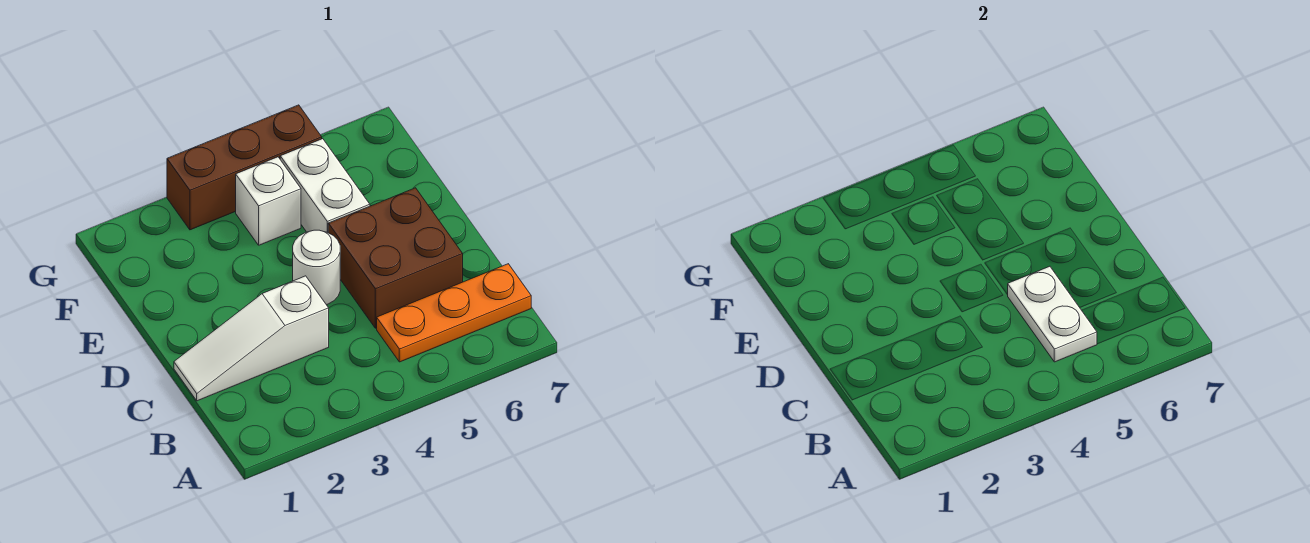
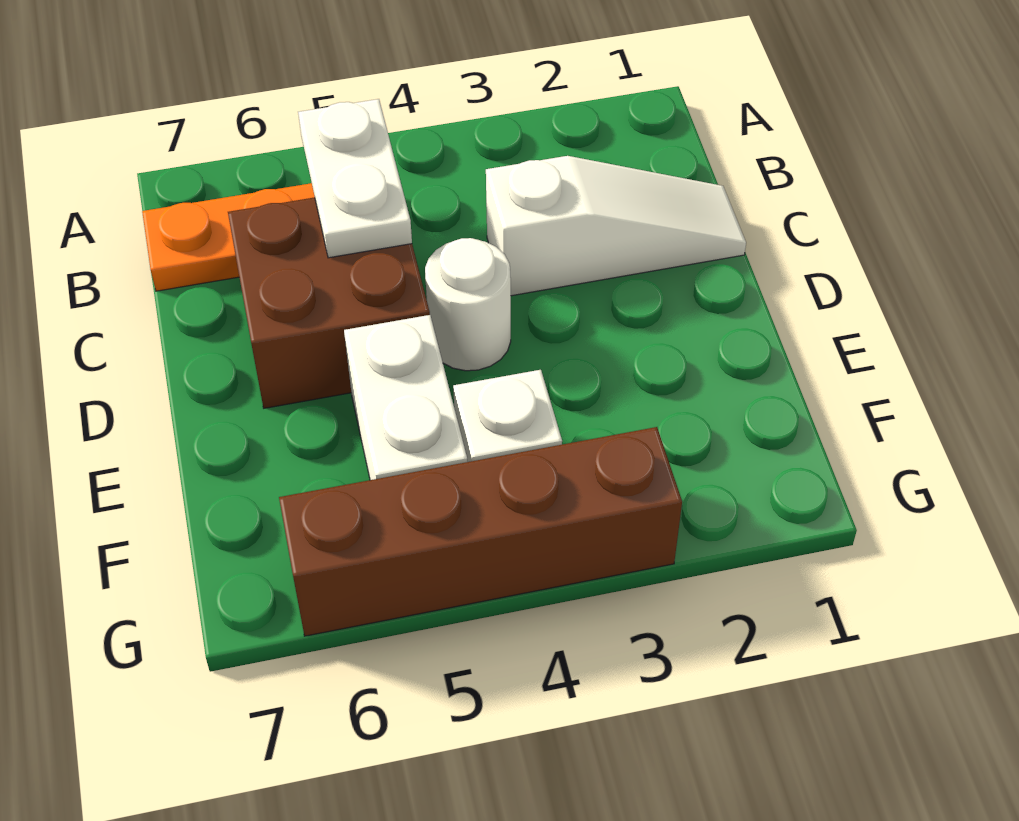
brown brick G3:G5 level 1 -> brown brick G3:G6 level 1

